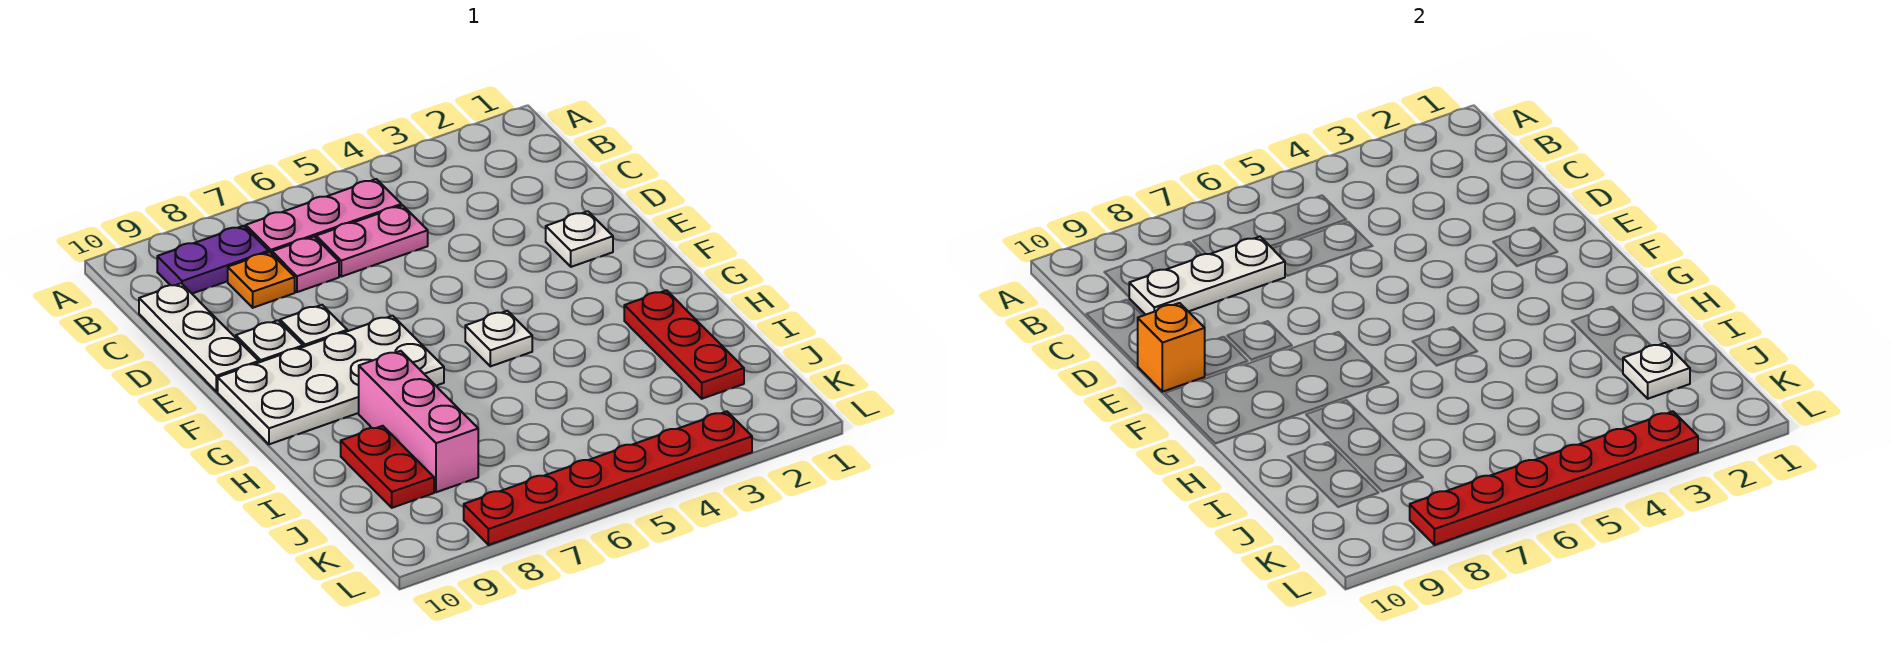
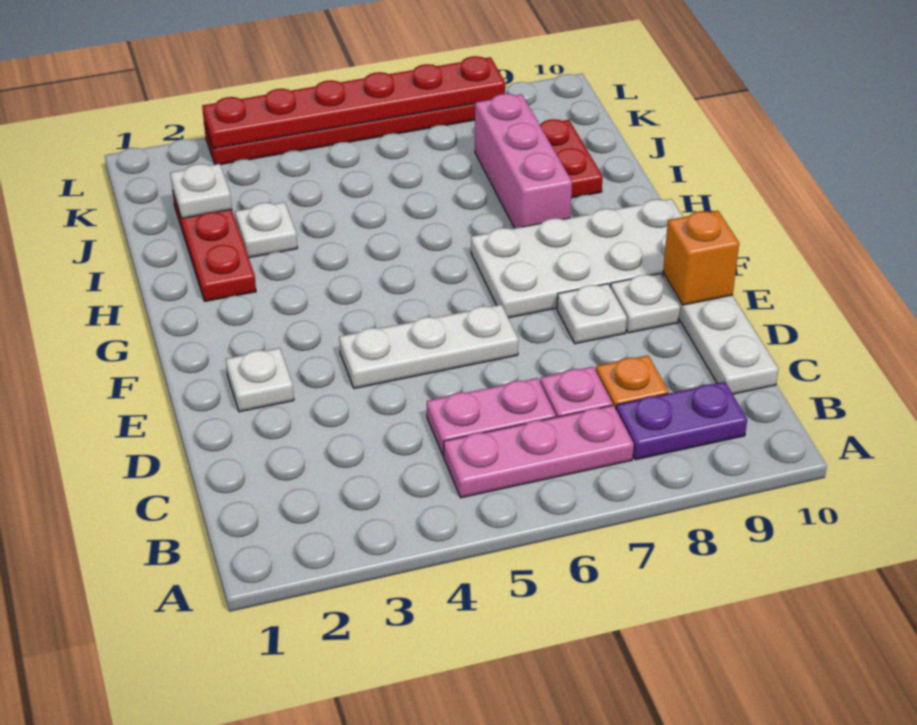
white plate C7:C9 level 2 -> white plate E4:E6 level 1
white plate G5 level 1 -> white plate I3 level 1

